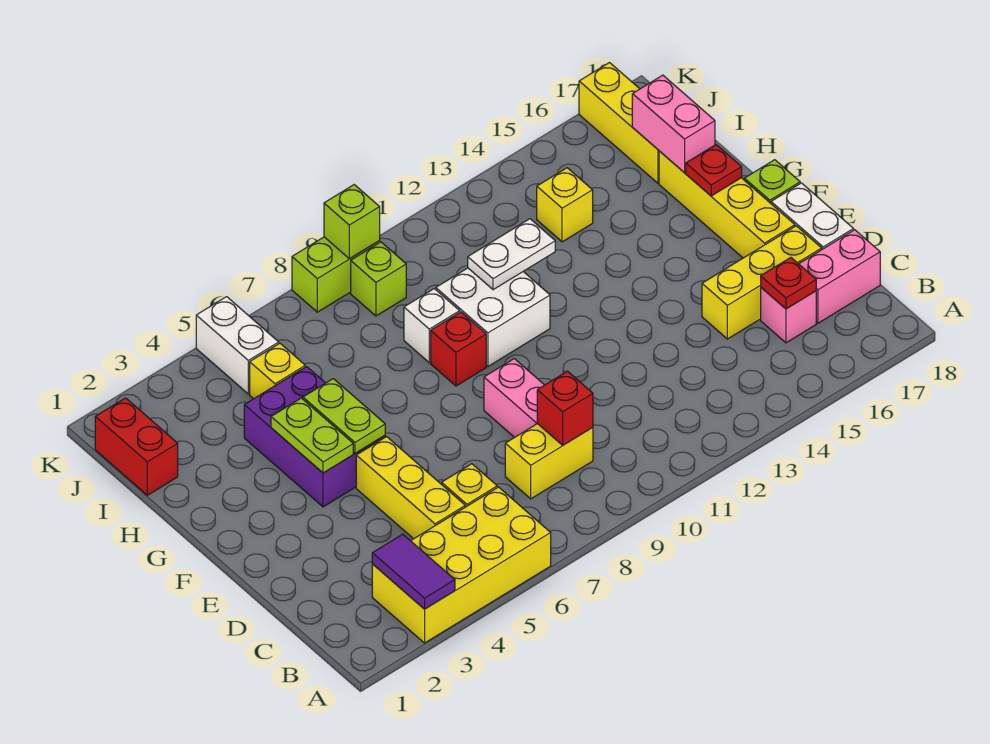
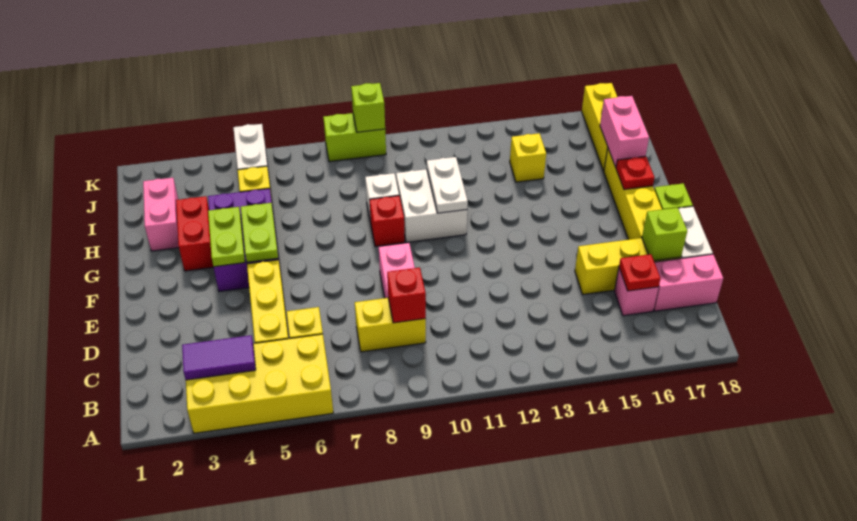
purple tile A3:B3 level 2 -> purple tile B3:B4 level 2
none -> pink brick H2:I2 level 1
white plate H11:H12 level 2 -> white plate G11:H11 level 2
red brick I1:J1 level 1 -> red brick G3:H3 level 1
lime brick J9 level 1 -> lime brick D17 level 2

